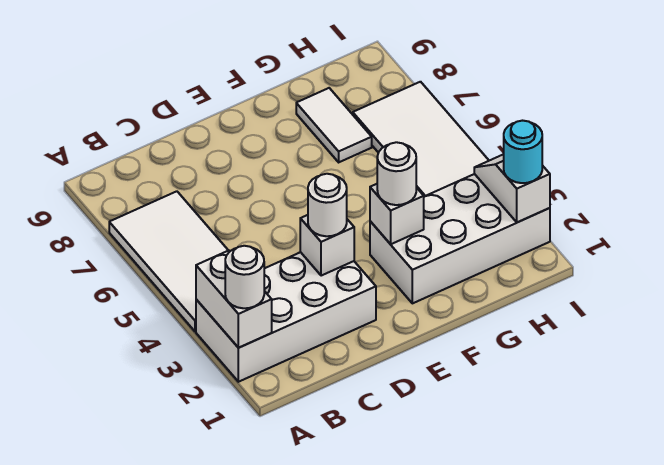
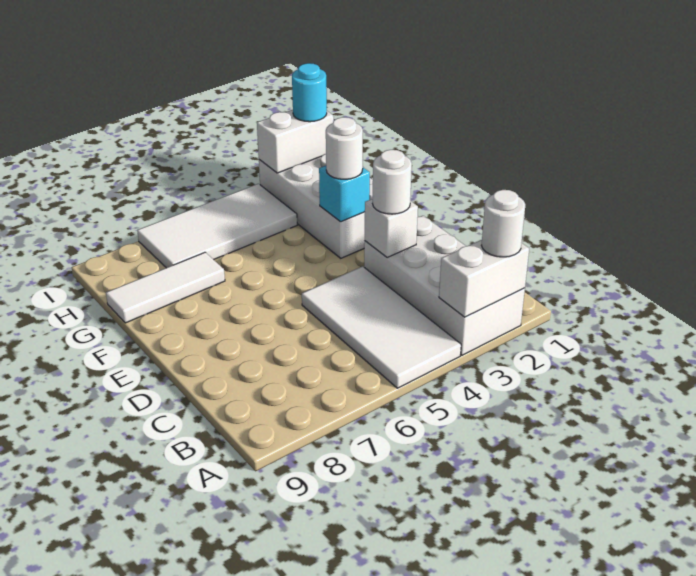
white tile A4:B7 level 1 -> white tile A4:D5 level 1
white brick F3 level 2 -> cyan brick F3 level 2
white tile G7:G8 level 1 -> white tile G7:G9 level 1
white slope I2:I3 level 2 top 2 -> white brick I2:I3 level 2

